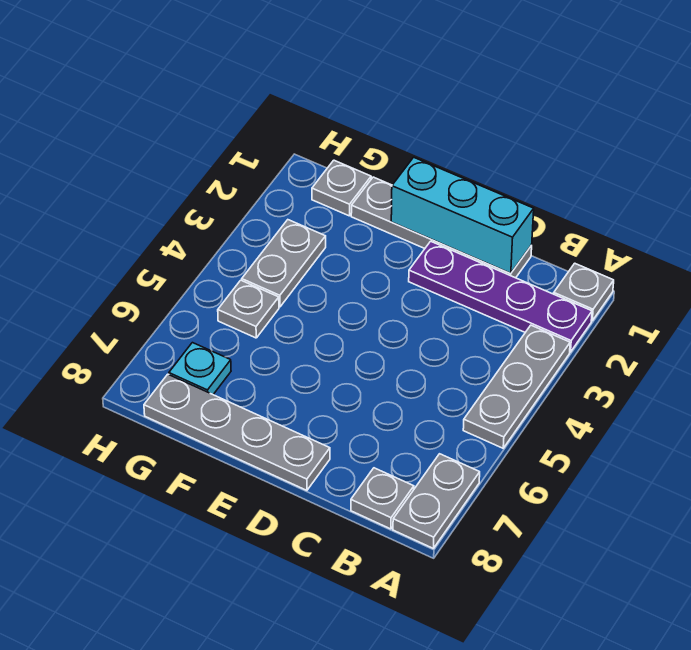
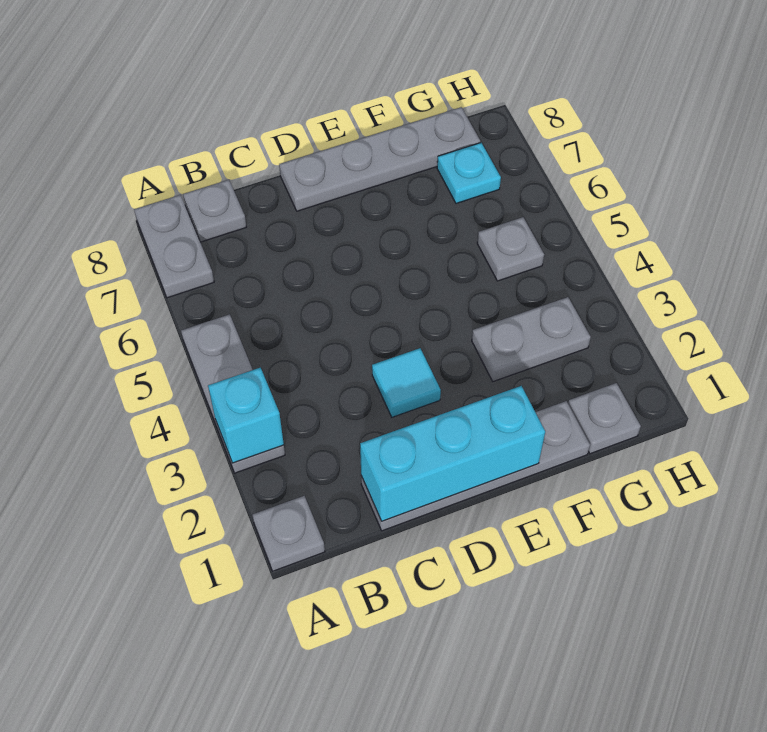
purple plate A2:D2 level 1 -> none
none -> cyan brick A3 level 2
none -> cyan tile D3 level 1
grey plate G3:G4 level 1 -> grey plate F3:G3 level 1

